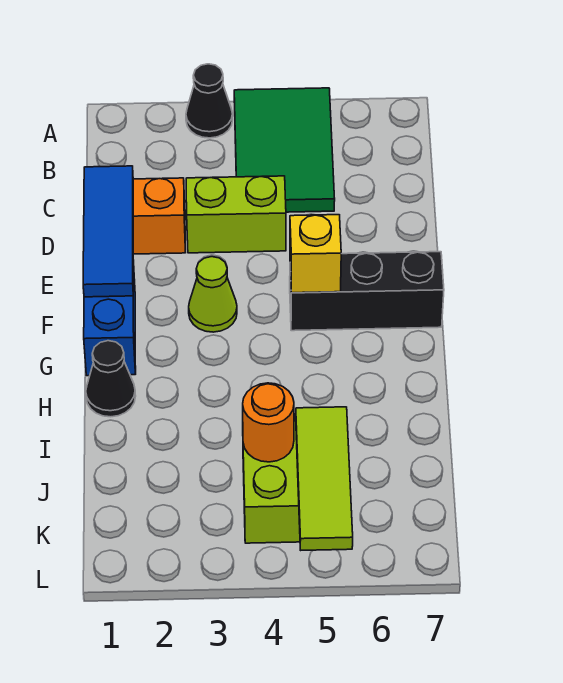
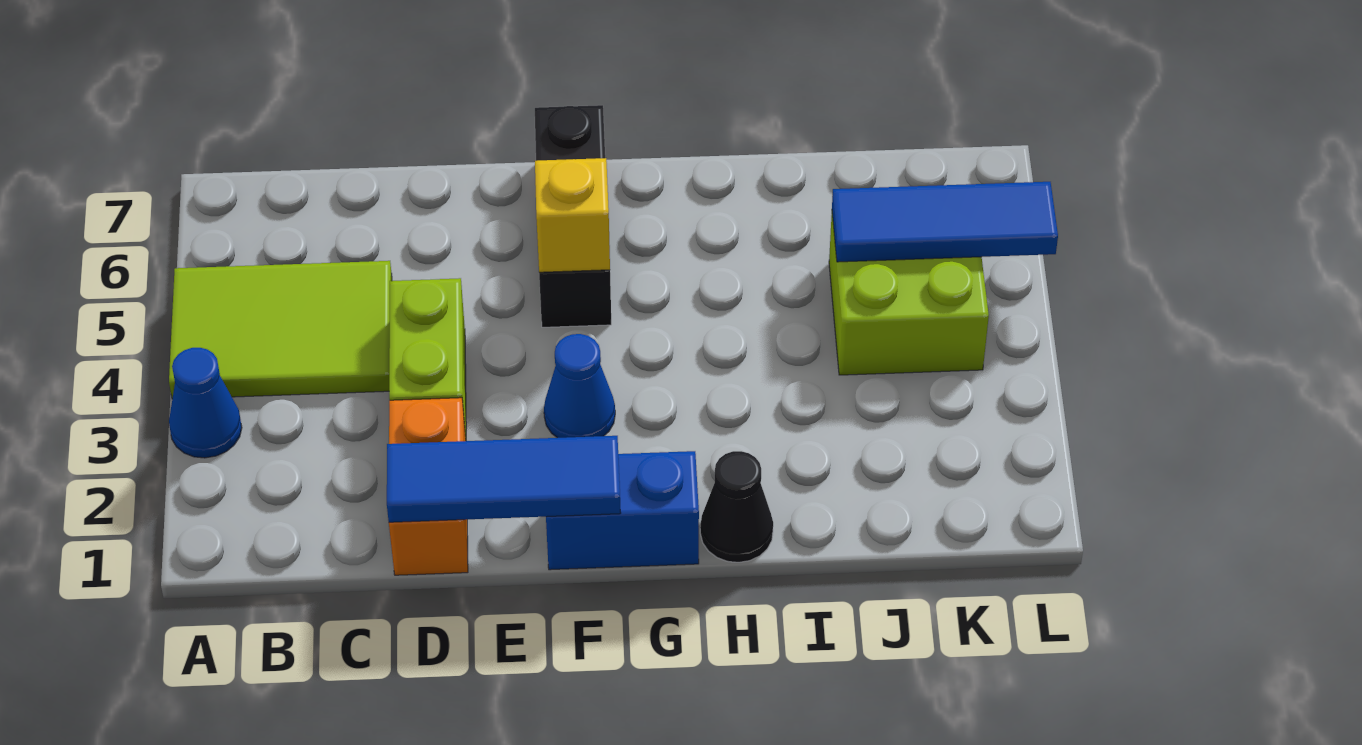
black cone A3 level 1 -> blue cone A3 level 1
green tile A4:C5 level 1 -> lime tile A4:C5 level 1
lime cone F3 level 1 -> blue cone F3 level 1
orange round brick J4 level 2 -> none
lime tile J5:L5 level 2 -> blue tile J5:L5 level 2

